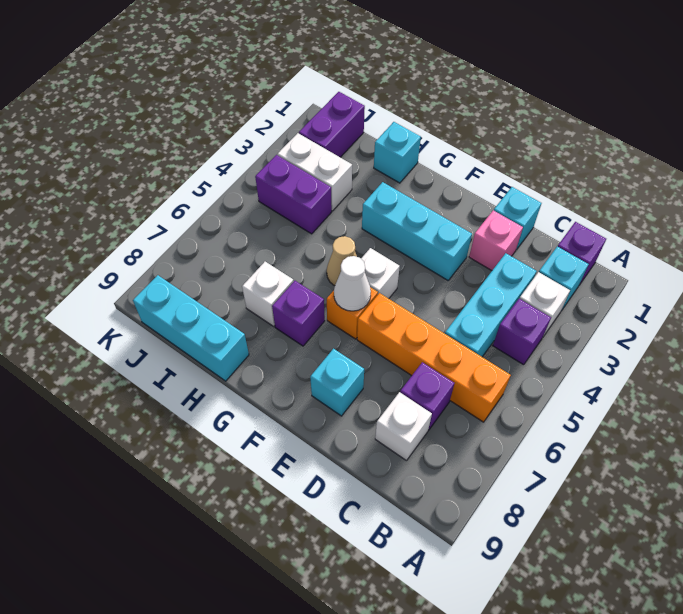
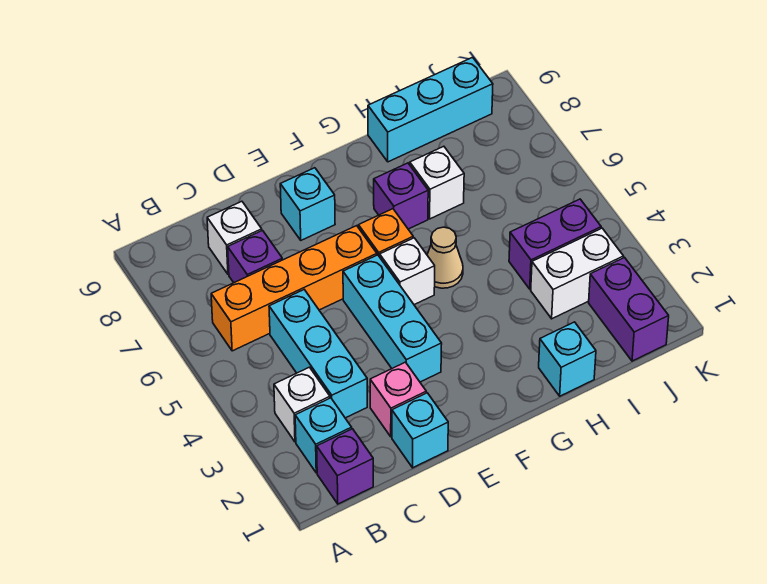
purple brick B4 level 1 -> none
cyan brick E3:G3 level 1 -> cyan brick E3:E5 level 1
white cone F6 level 2 -> none

